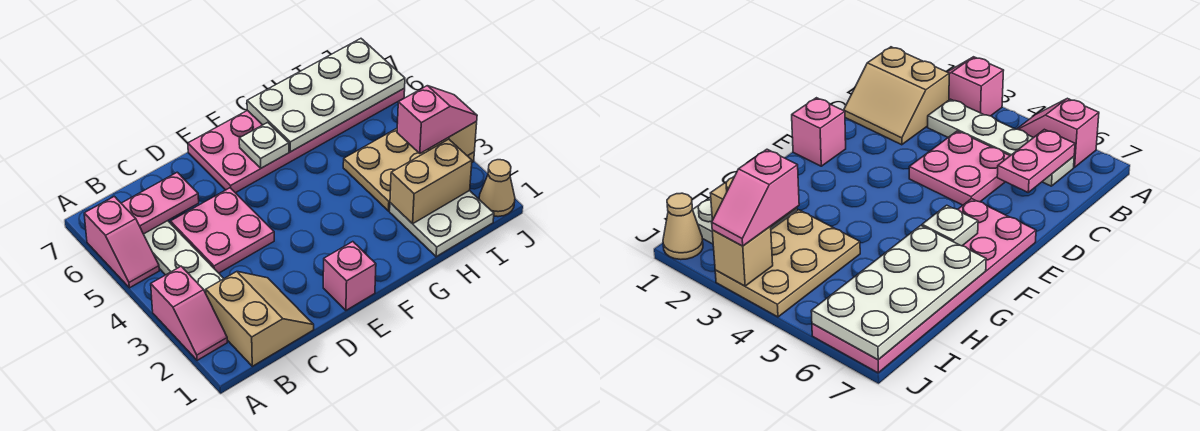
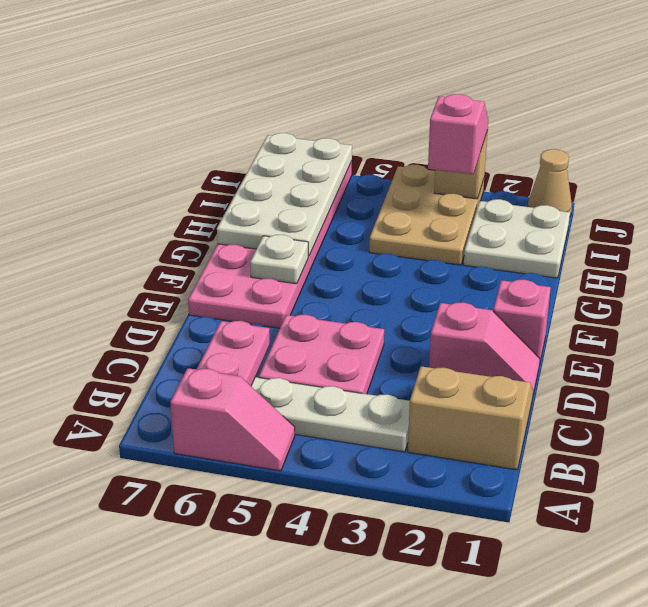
pink slope A2:A3 level 1 top 3 -> pink slope D1:D2 level 1 top 2
tan brick H2:I2 level 2 -> none

